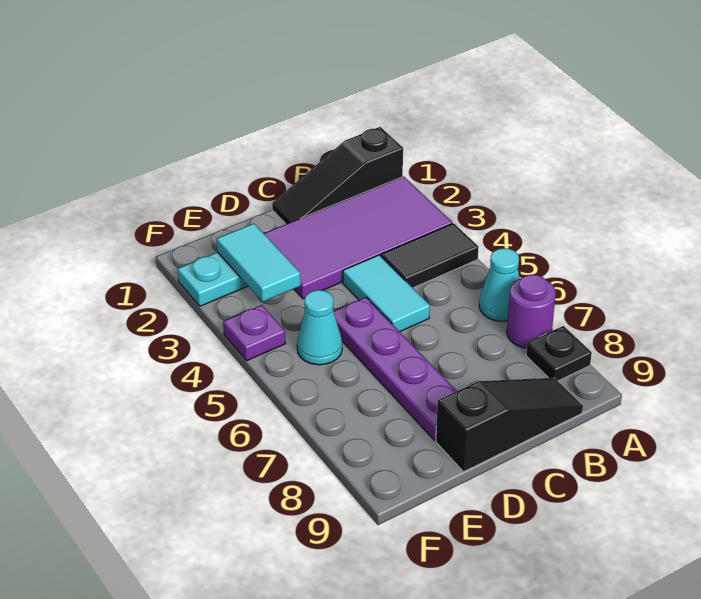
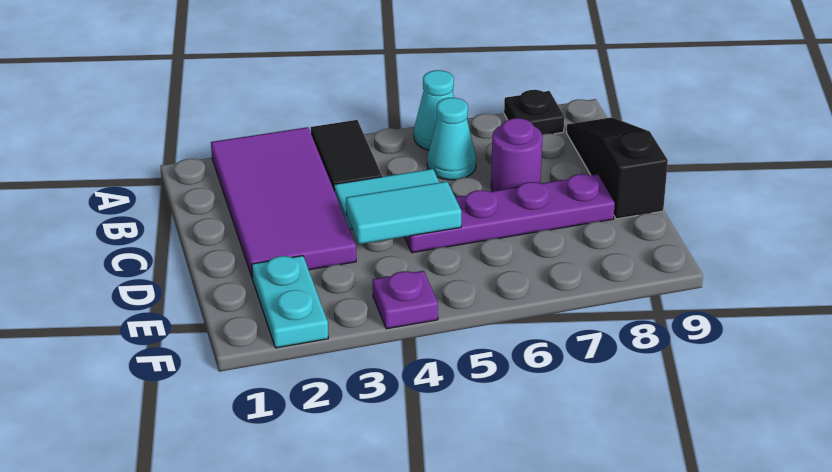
black slope A1:C1 level 1 top A -> none
purple round brick A7 level 1 -> purple round brick C7 level 1
cyan tile E2:E3 level 2 -> cyan tile D4:D5 level 2
cyan cone E5 level 1 -> cyan cone B6 level 1

